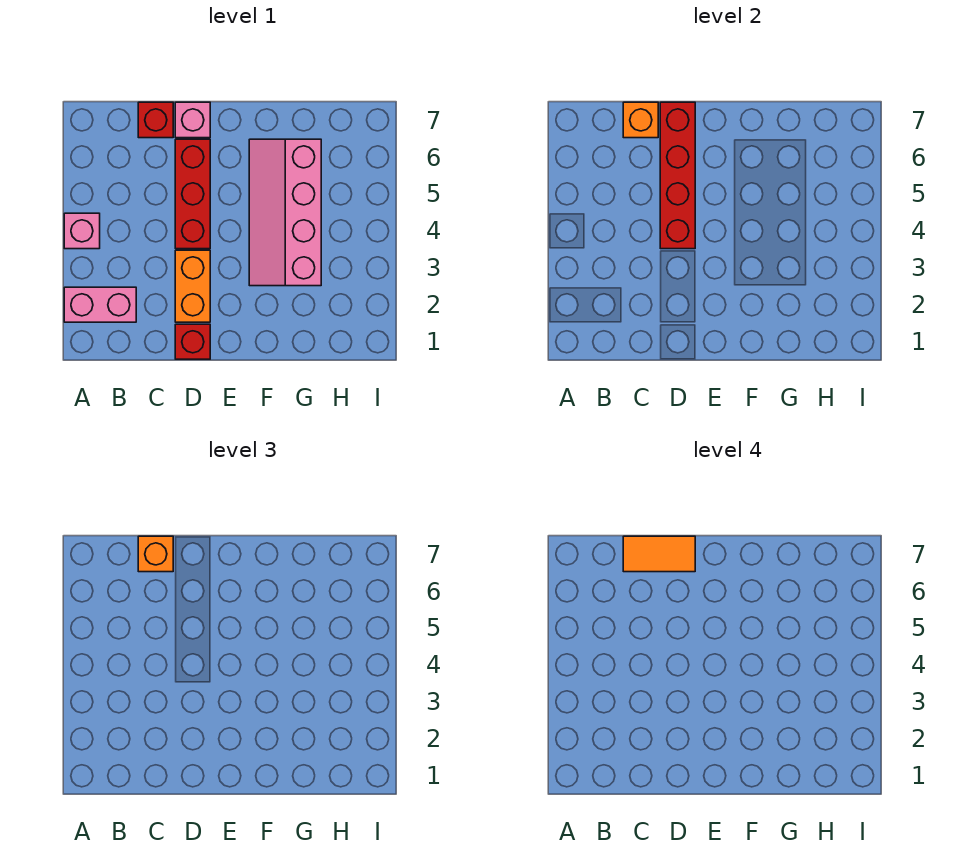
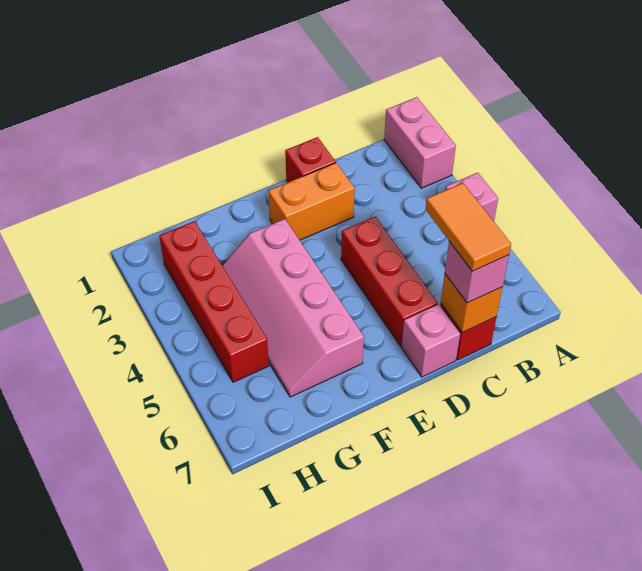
pink brick A2:B2 level 1 -> pink brick A1:A2 level 1
orange brick C7 level 3 -> pink brick C7 level 3
orange tile C7:D7 level 4 -> orange tile C6:C7 level 4
orange brick D2:D3 level 1 -> orange brick D2:E2 level 1
red brick D4:D7 level 2 -> red brick H2:H5 level 1
pink slope F3:G6 level 1 top G -> pink slope F3:G6 level 1 top F

